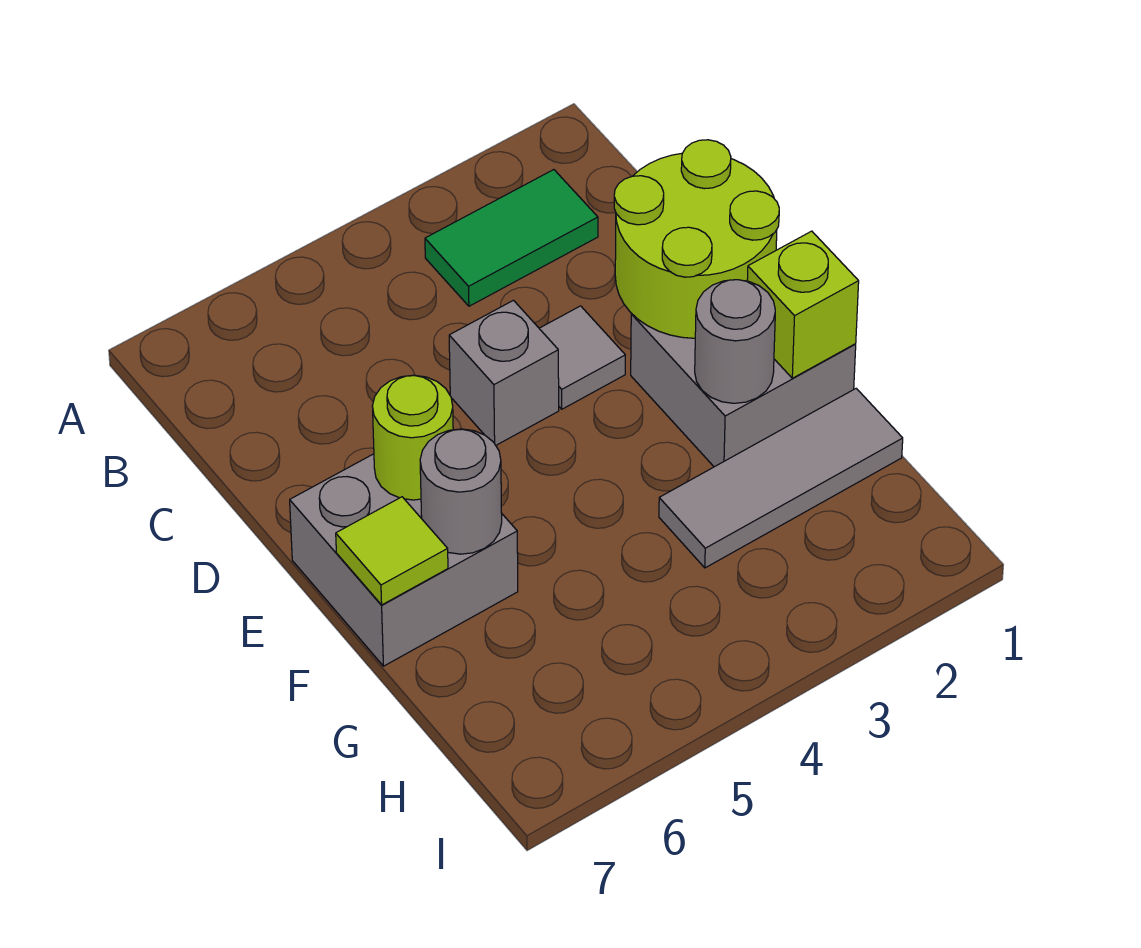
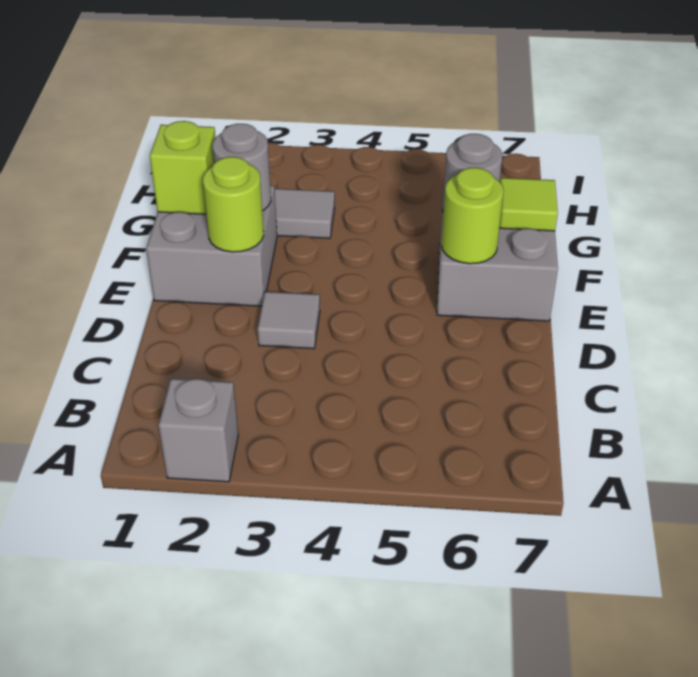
green tile B2:B3 level 1 -> none
lime round brick D1:E2 level 2 -> lime round brick E2 level 2
grey brick D4 level 1 -> grey brick A2 level 1

